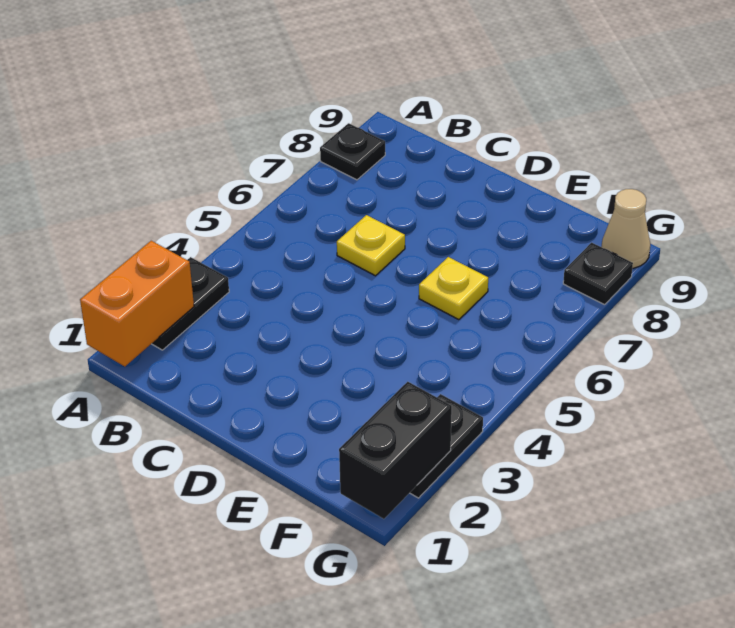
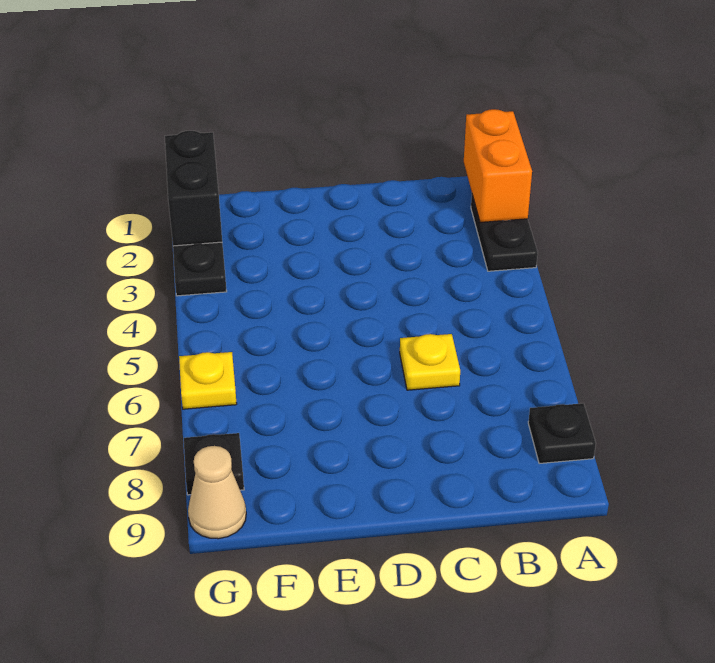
yellow plate E6 level 1 -> yellow plate G6 level 1

